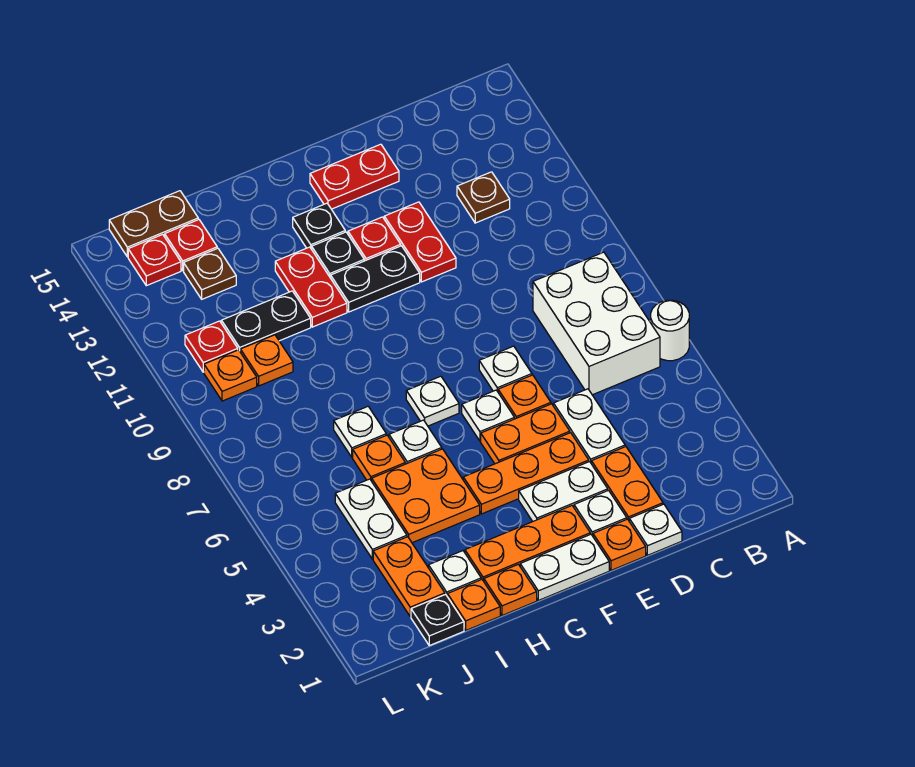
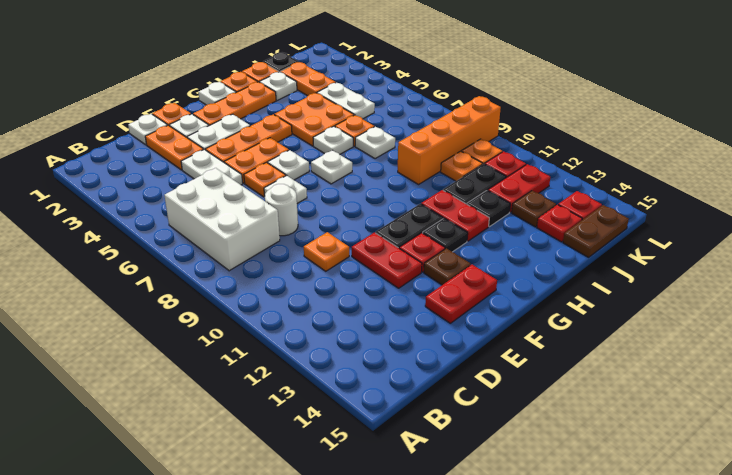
white round brick A6 level 1 -> white round brick D8 level 1
brown plate C12 level 1 -> brown plate F13 level 1
none -> orange plate D10 level 1
white plate F1:G1 level 1 -> white plate G1 level 1
black plate G13 level 1 -> black plate I12 level 1
none -> orange brick I9:L9 level 1
none -> red plate J12:K12 level 1

